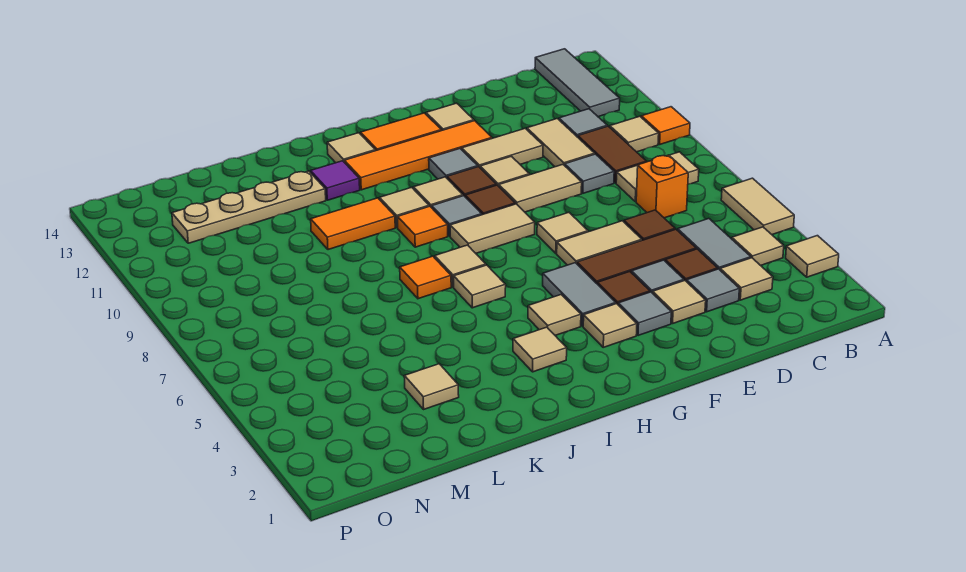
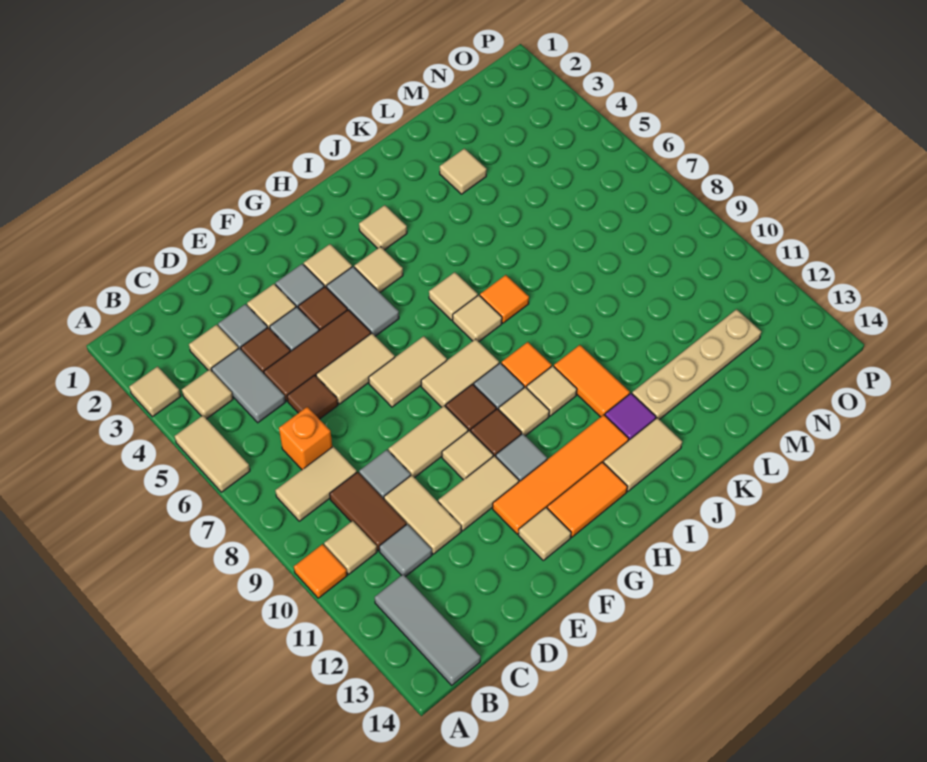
tan tile F7 level 1 -> tan tile F7:G7 level 1
tan tile I13 level 1 -> tan tile I13:J13 level 1
orange tile J10:K10 level 1 -> orange tile J10:J11 level 1

